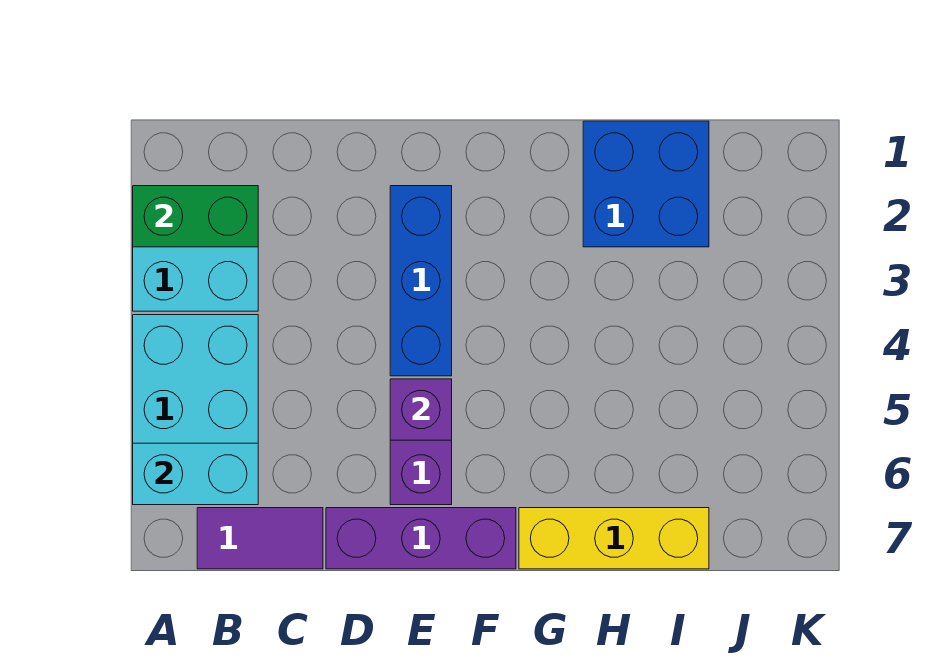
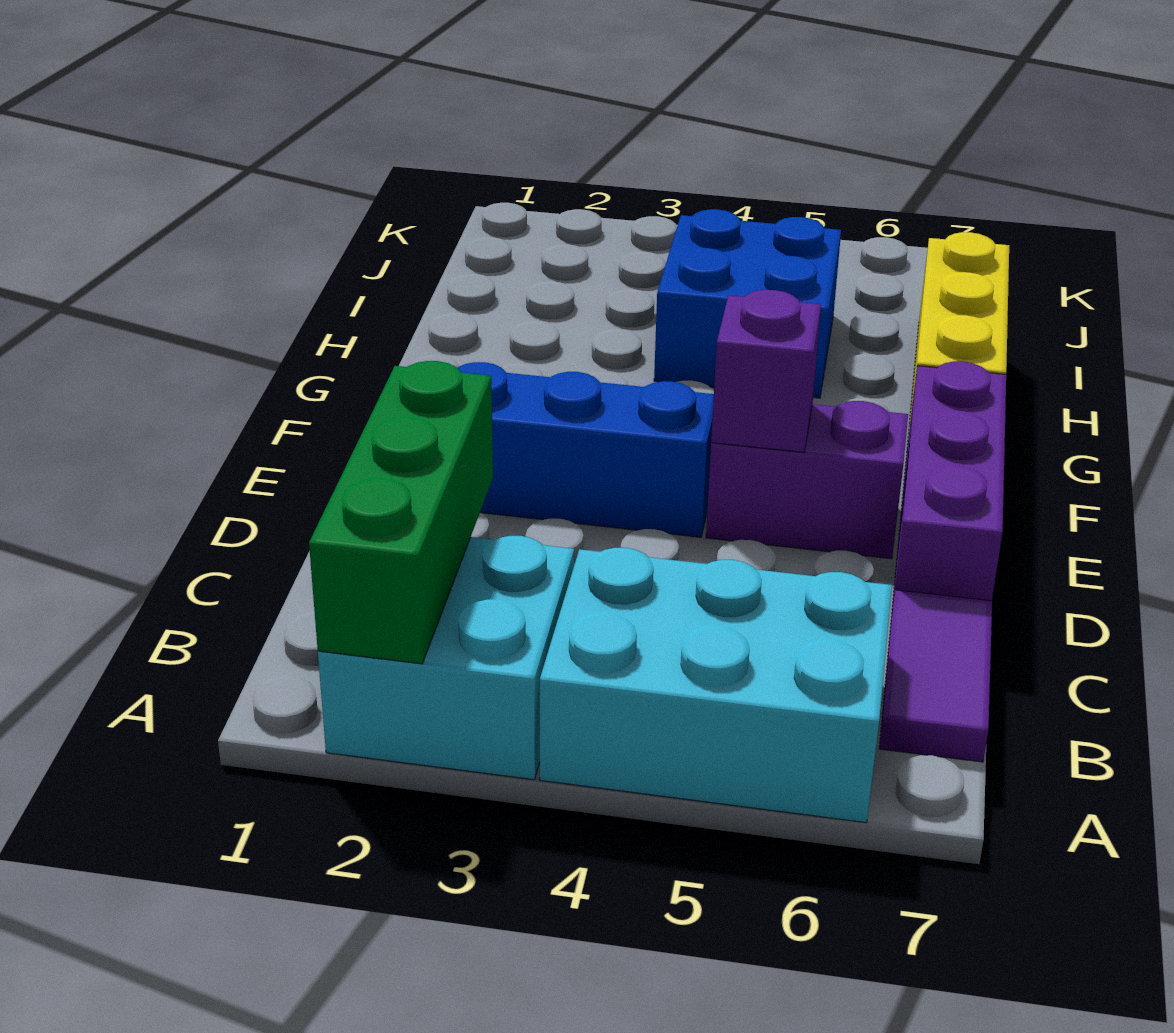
green brick A2:B2 level 2 -> green brick A2:C2 level 2
cyan brick A6:B6 level 2 -> none
blue brick H1:I2 level 1 -> blue brick H4:I5 level 1

